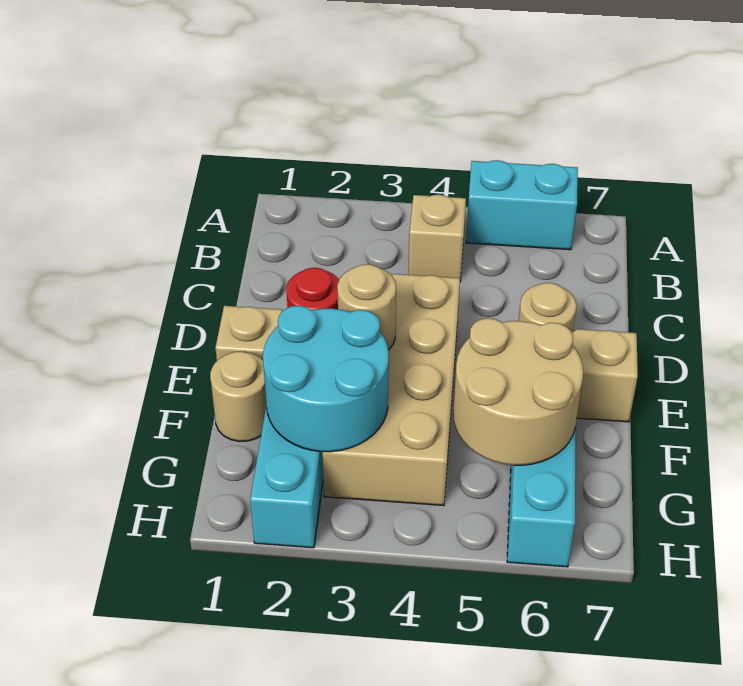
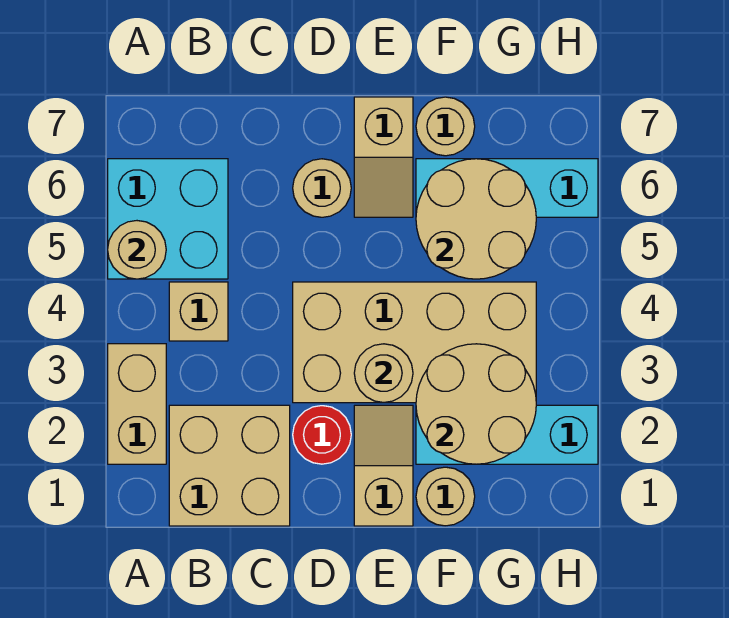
none -> tan brick A2:A3 level 1
cyan brick A5:A6 level 1 -> cyan brick A5:B6 level 1
none -> tan round brick A5 level 2
none -> tan brick B1:C2 level 1
cyan round brick F2:G3 level 2 -> tan round brick F2:G3 level 2
none -> tan round brick F7 level 1

